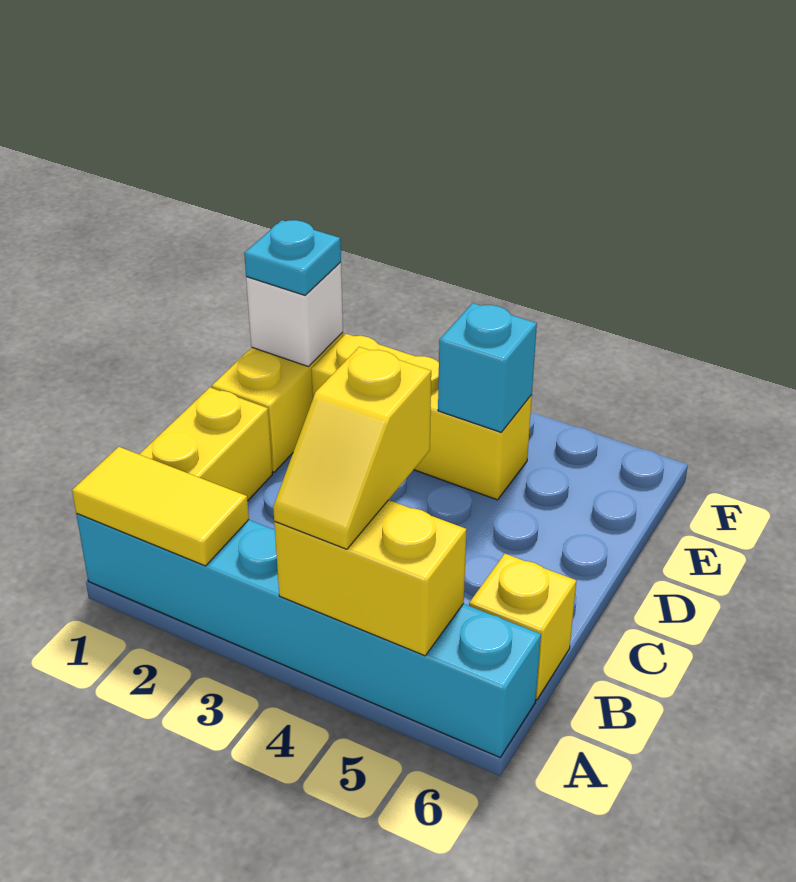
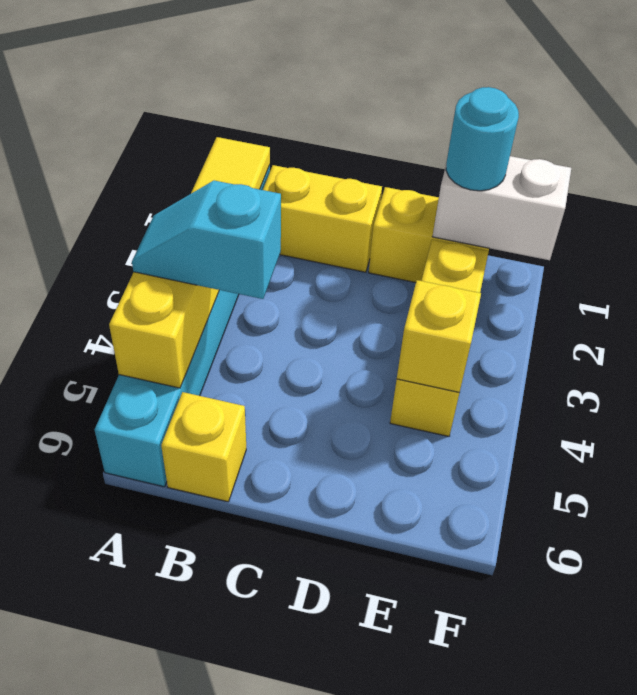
yellow slope A4:B4 level 3 top B -> cyan slope A4:B4 level 3 top B
white brick E1 level 2 -> white brick E1:F1 level 2
cyan plate E1 level 3 -> cyan round brick E1 level 3
cyan brick E4 level 2 -> yellow brick E4 level 2

